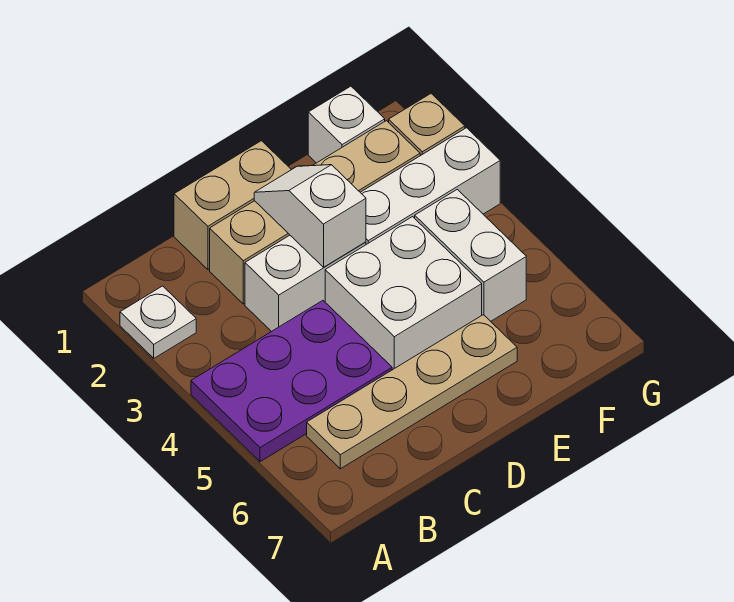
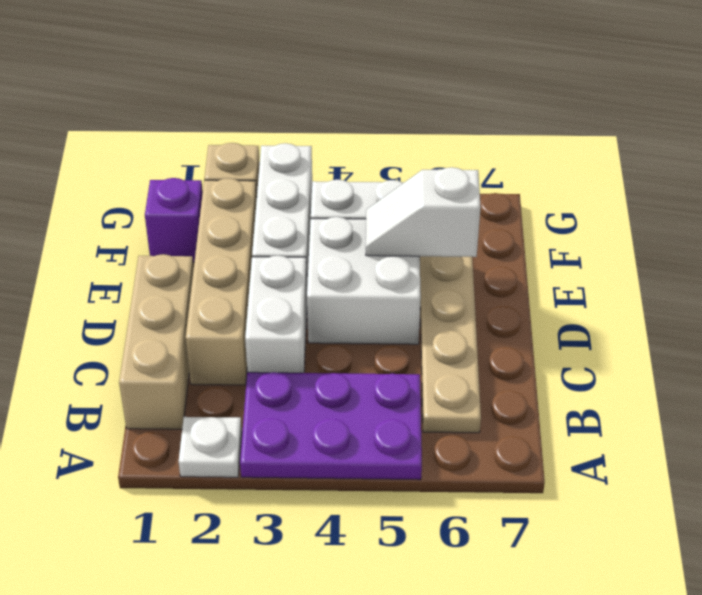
purple plate A4:C5 level 1 -> purple plate A3:B5 level 1
tan brick C1:D1 level 1 -> tan brick B1:D1 level 1
white slope D2:D3 level 2 top 3 -> white slope E5:E6 level 2 top 6
white brick F1 level 1 -> purple brick F1 level 1

